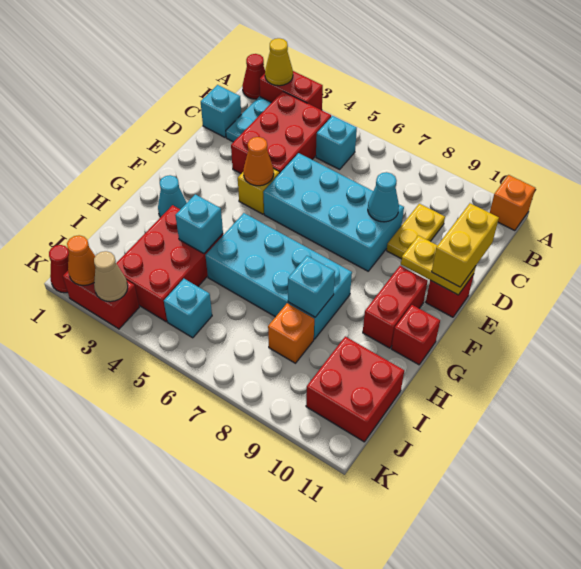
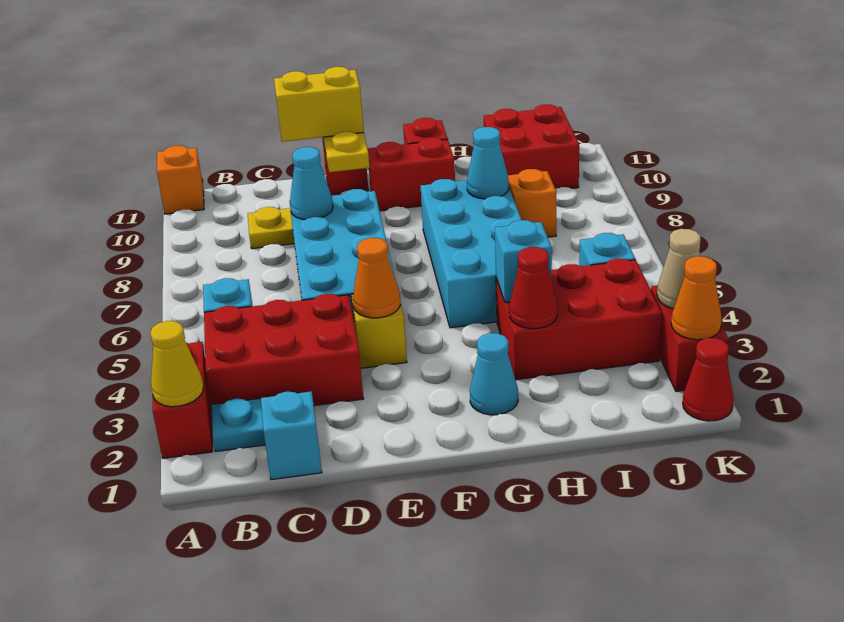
red cone A1 level 1 -> red cone H3 level 2
cyan brick H8 level 2 -> cyan cone H8 level 2

